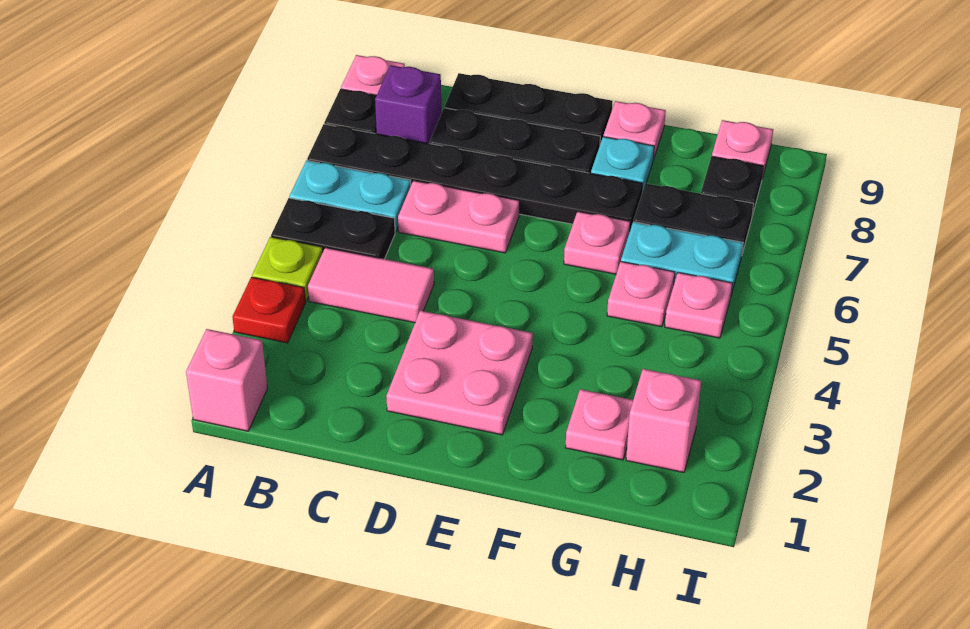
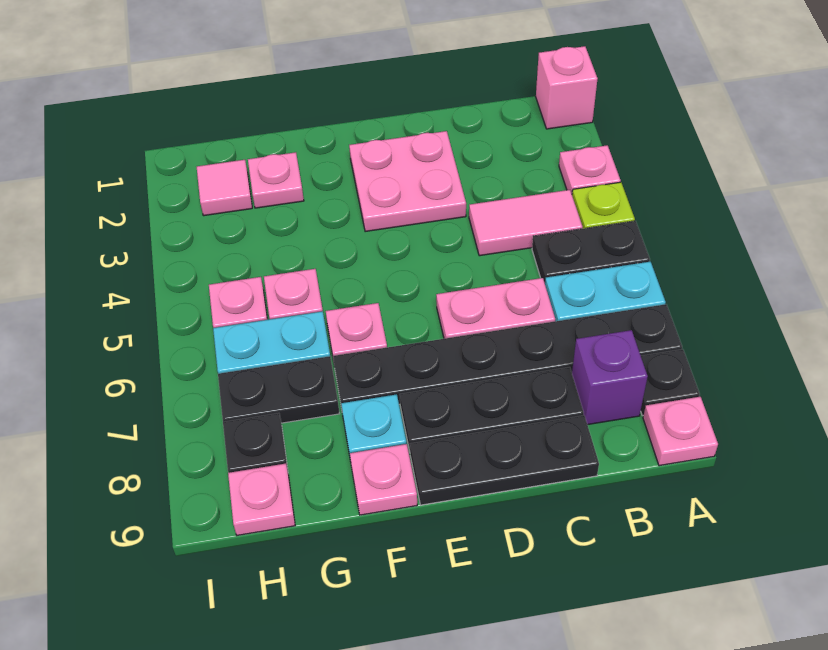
red plate A3 level 1 -> pink plate A3 level 1
pink brick H2 level 1 -> pink tile H2 level 1

